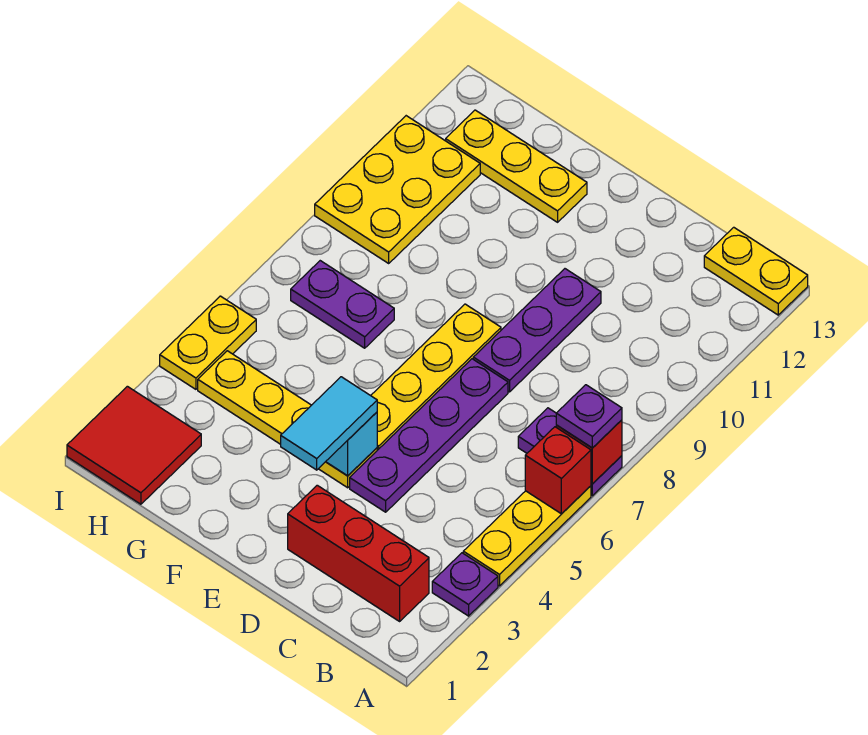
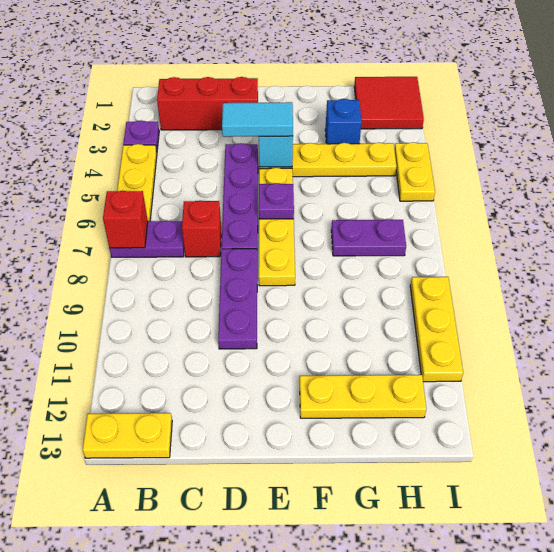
red brick A6 level 2 -> red brick C7 level 1
purple plate A7 level 3 -> purple plate E6 level 2
cyan tile E3:E4 level 3 -> cyan tile D4:E4 level 3
none -> blue brick G3 level 1
yellow plate H9:I11 level 1 -> yellow plate I9:I11 level 1

